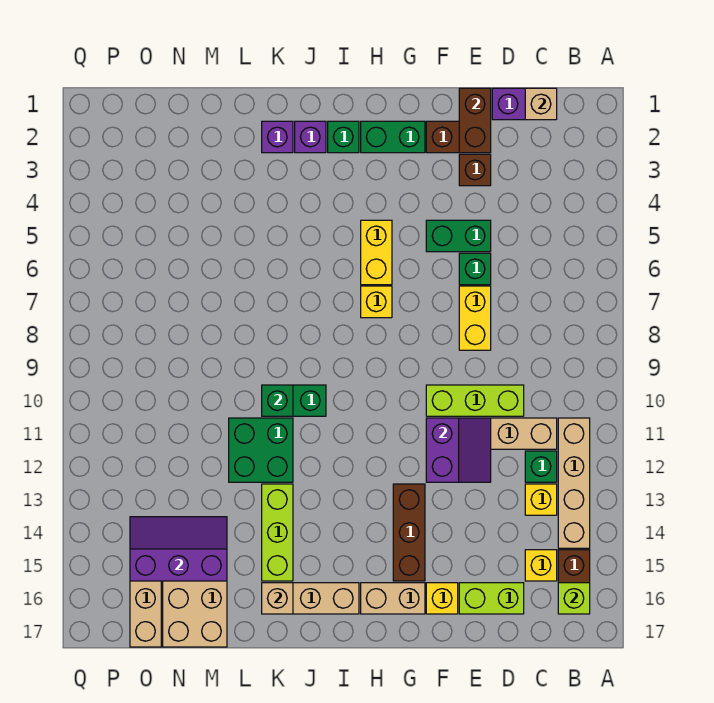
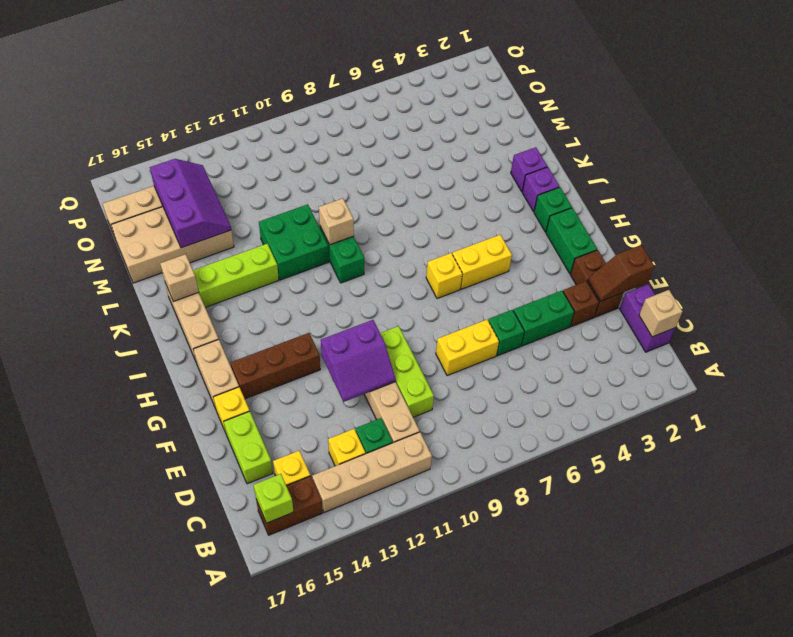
brown brick E1:E2 level 2 -> brown slope E1:E2 level 2 top 1
green brick E5:F5 level 1 -> green brick E4:E5 level 1
green brick K10 level 2 -> tan brick K10 level 2

